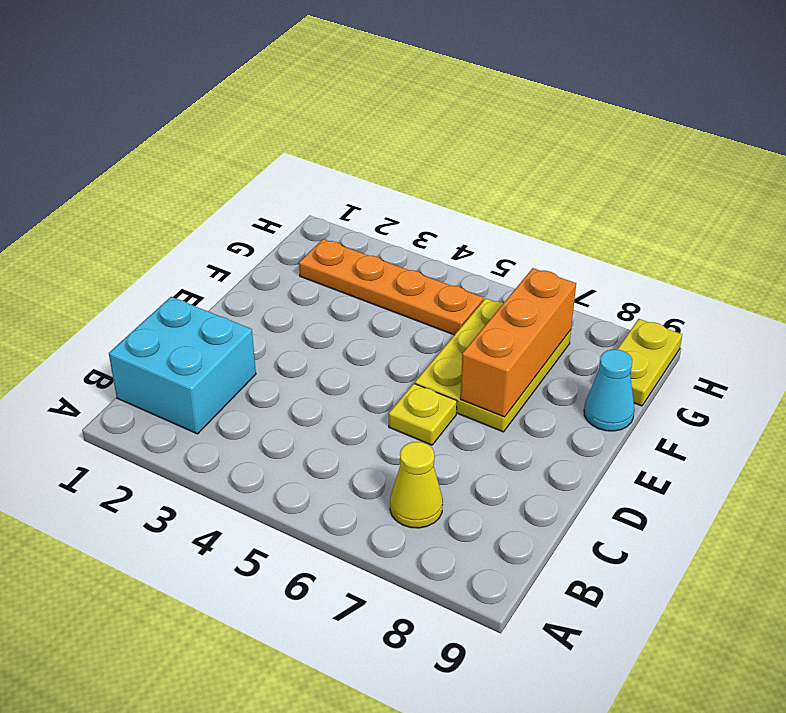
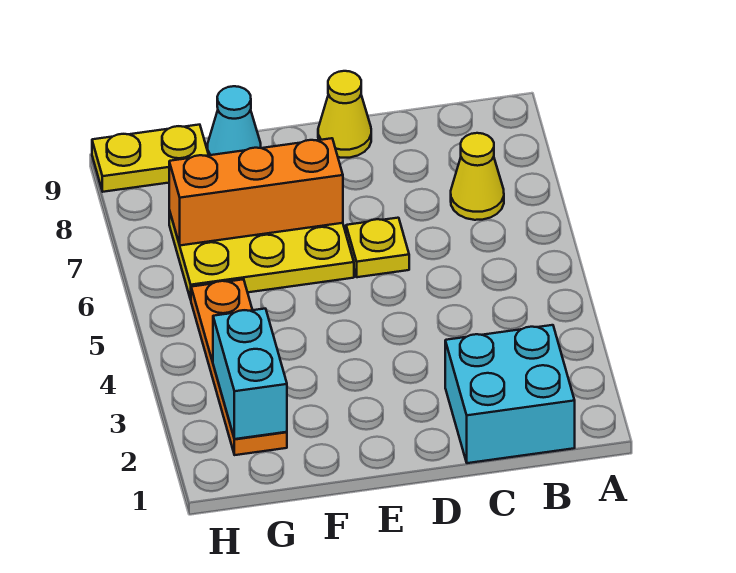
none -> yellow cone D9 level 1
none -> cyan brick G2:G3 level 2

